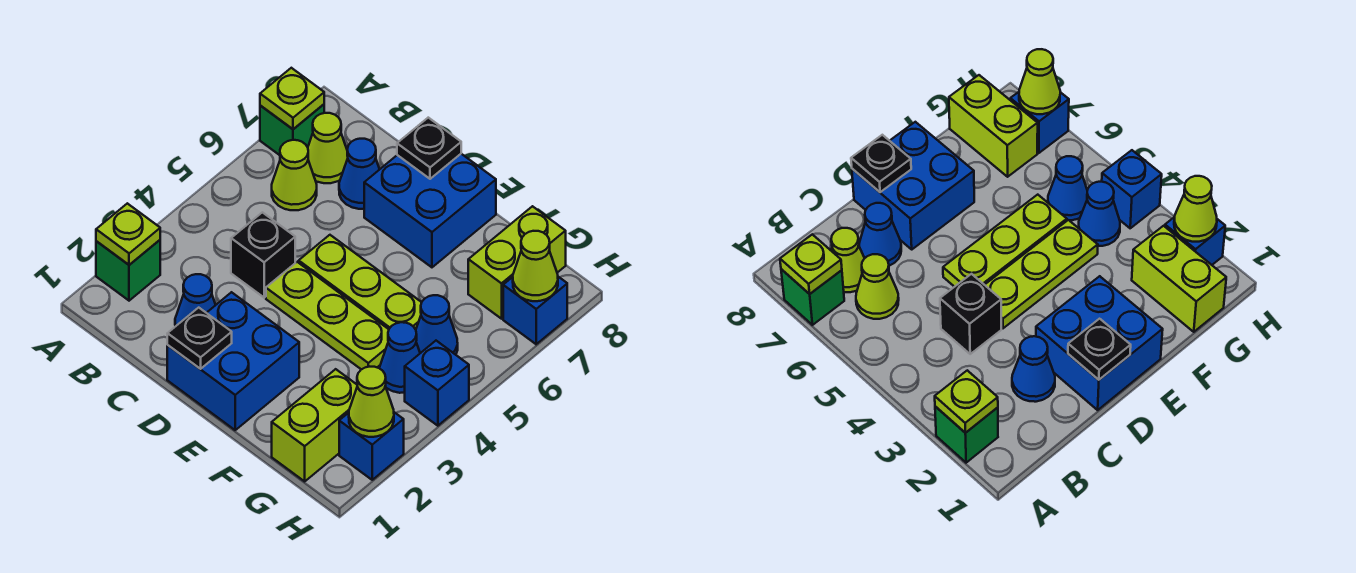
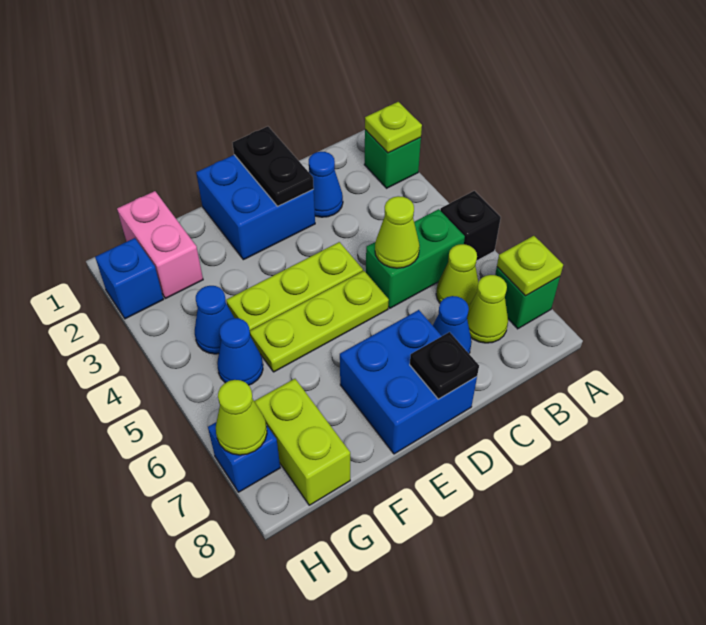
none -> green brick B5:C5 level 1
black brick C4 level 1 -> black brick A5 level 1
black plate D1 level 2 -> black plate D1:D2 level 2
lime brick G1:G2 level 1 -> pink brick G1:G2 level 1
lime cone H2 level 2 -> lime cone C5 level 2
blue brick H4 level 1 -> none

